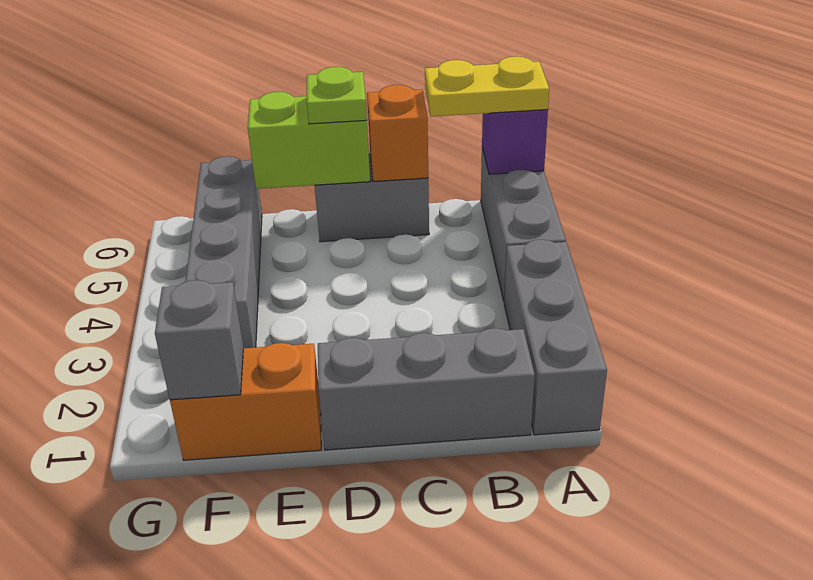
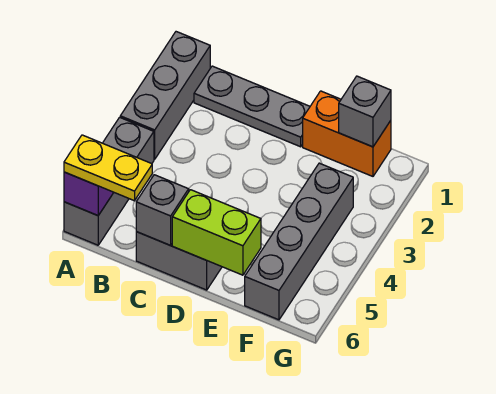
grey brick B1:D1 level 1 -> grey plate B1:D1 level 1
orange brick C6 level 2 -> grey brick C6 level 2
lime plate D6 level 3 -> none

